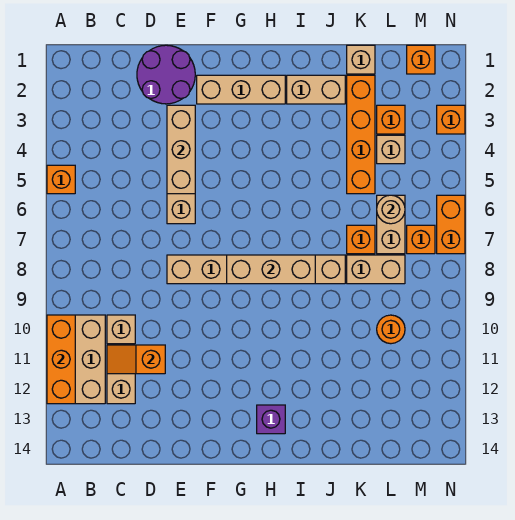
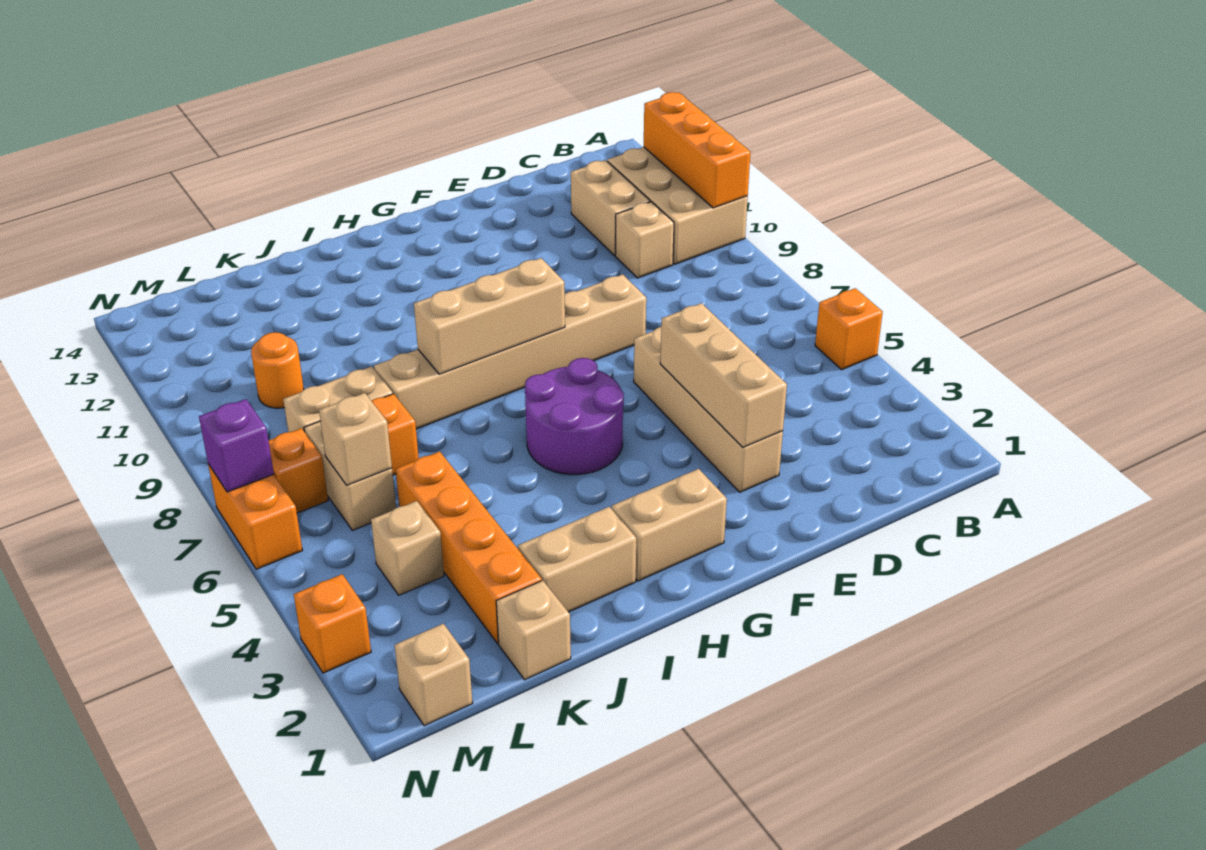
orange slope C11:D11 level 2 top D -> none
purple round brick D1:E2 level 1 -> purple round brick G5:H6 level 1
tan brick F2:H2 level 1 -> tan brick G2:H2 level 1
purple brick H13 level 1 -> purple brick N7 level 2
orange brick L3 level 1 -> none
tan round brick L6 level 2 -> tan brick L6 level 2
orange brick M1 level 1 -> tan brick M1 level 1

